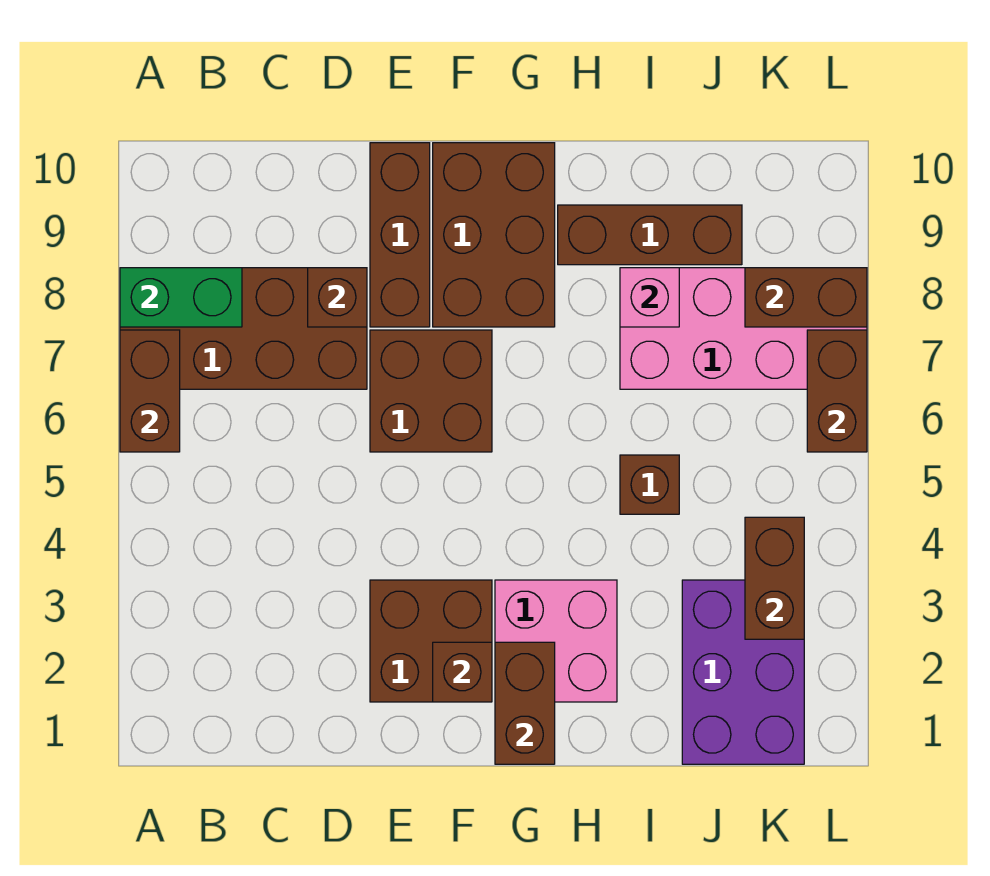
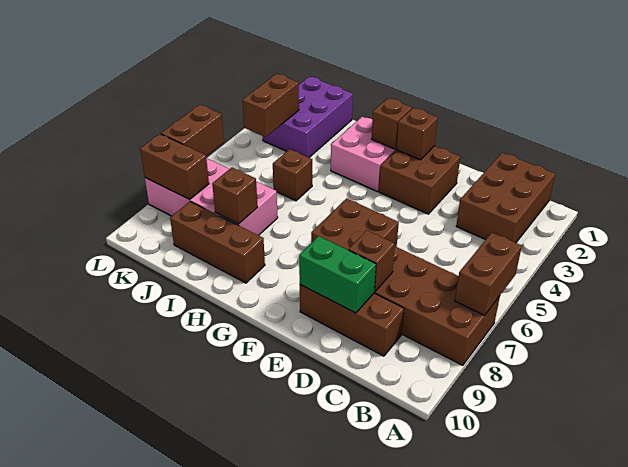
green brick A8:B8 level 2 -> green brick D9:E9 level 2
brown brick E8:E10 level 1 -> brown brick C9:E9 level 1
brown brick F8:G10 level 1 -> brown brick B1:C3 level 1
brown brick G1:G2 level 2 -> brown brick G2 level 2
pink brick I8 level 2 -> brown brick I8 level 2

